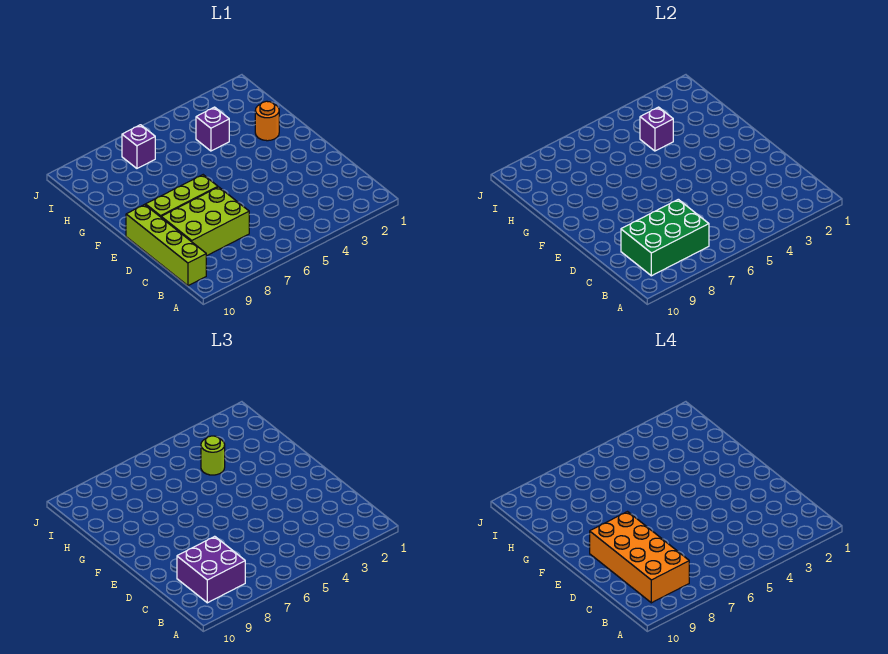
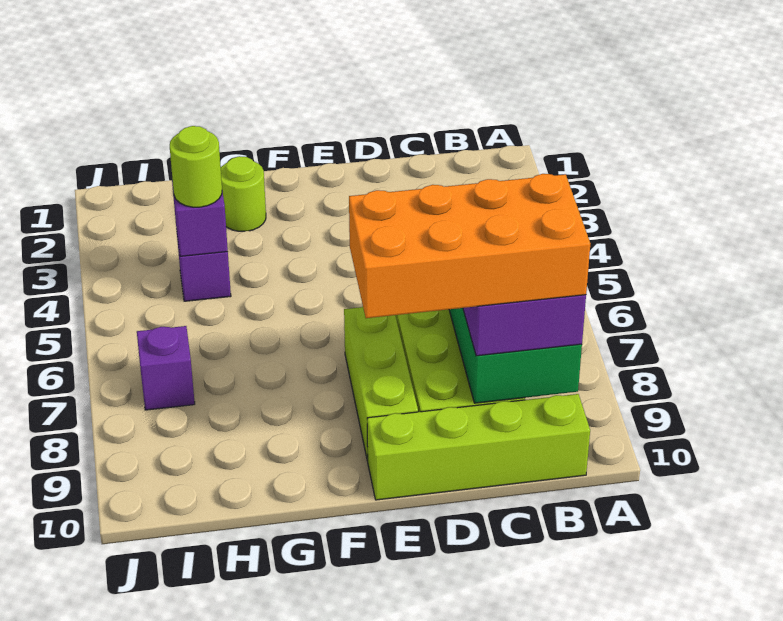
orange round brick G2 level 1 -> lime round brick G2 level 1

